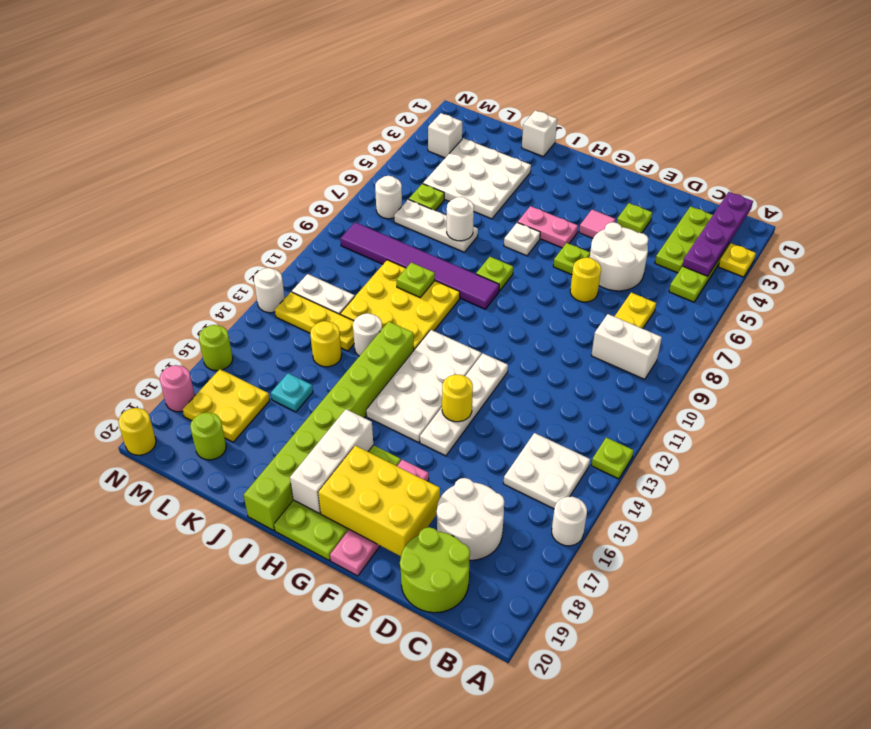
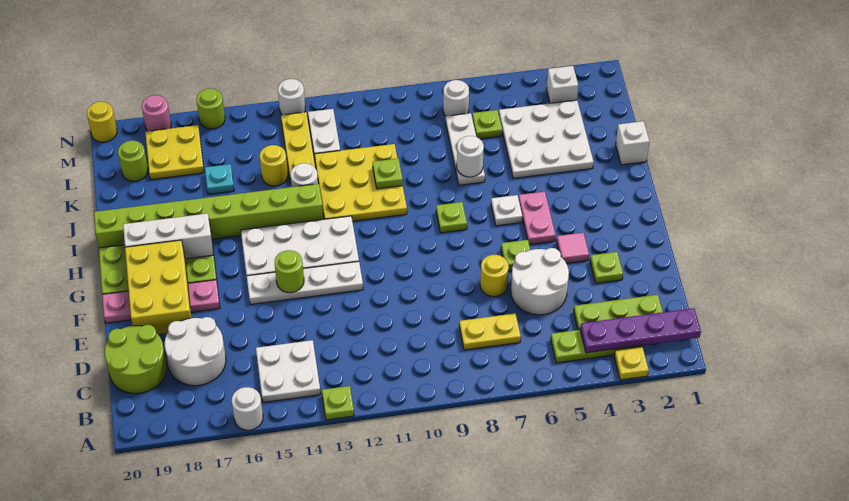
white brick B9:C9 level 1 -> none
yellow round brick F14 level 2 -> lime round brick F14 level 2
purple tile H9:M9 level 1 -> none

